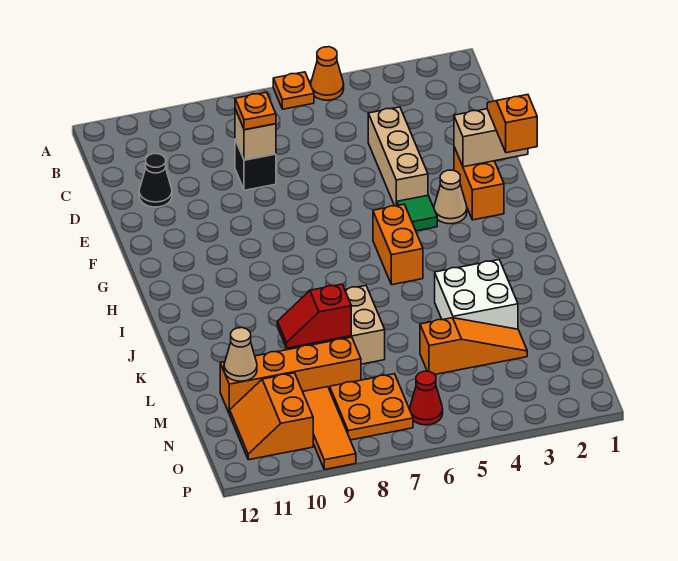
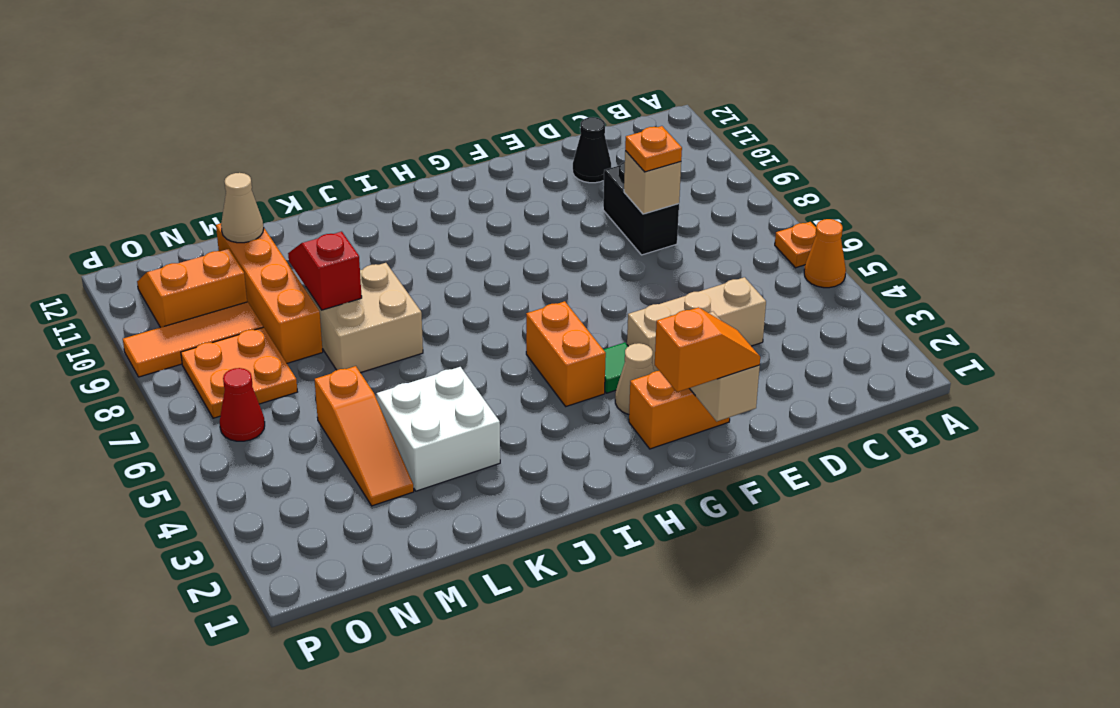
black brick D8 level 1 -> black brick D8:D9 level 1
orange brick H5:I5 level 1 -> orange brick H4:H5 level 1

